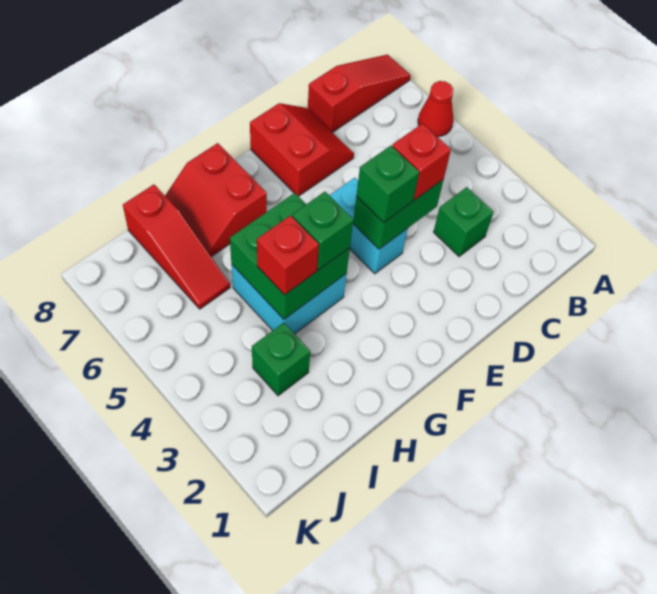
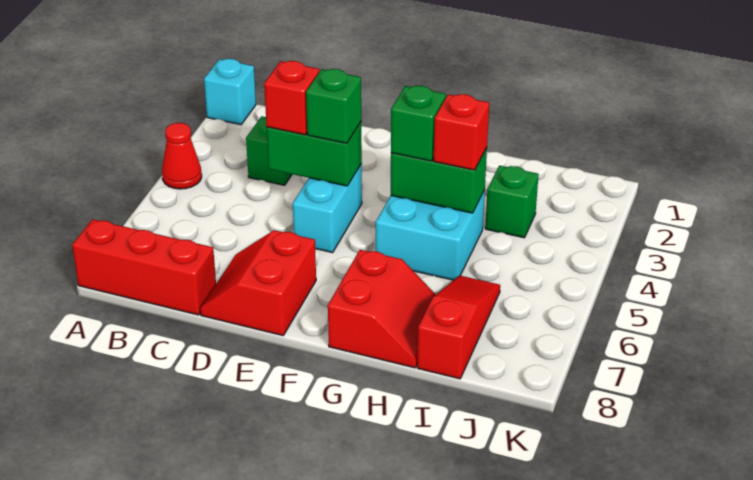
none -> cyan brick A1 level 1
red cone A6 level 1 -> red cone A4 level 1
red slope A8:C8 level 1 top C -> red brick A8:C8 level 1
green brick G4:H5 level 2 -> green brick G4:H4 level 2

